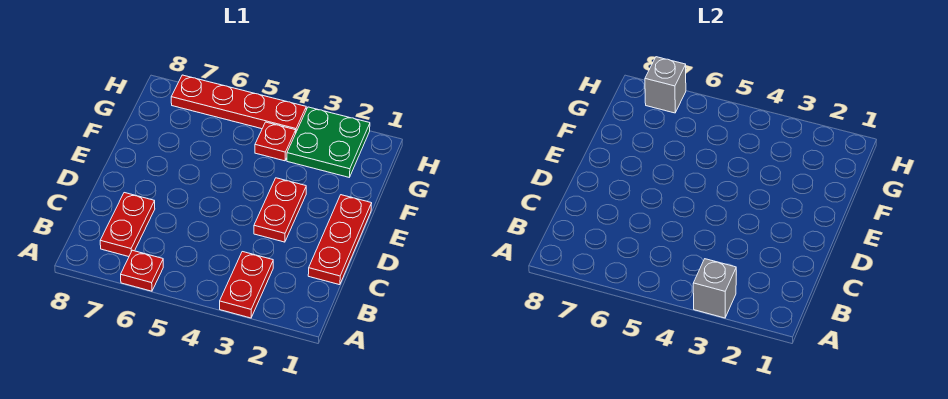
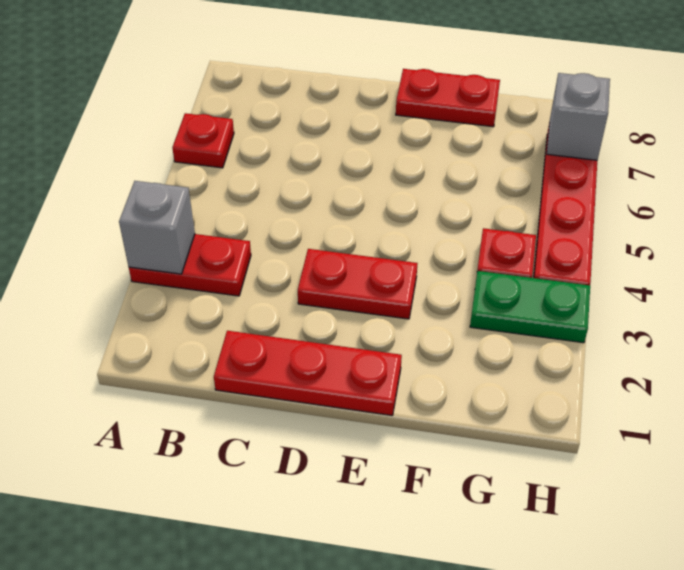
red plate B7:C7 level 1 -> red plate E8:F8 level 1
green plate G2:H3 level 1 -> green plate G3:H3 level 1

